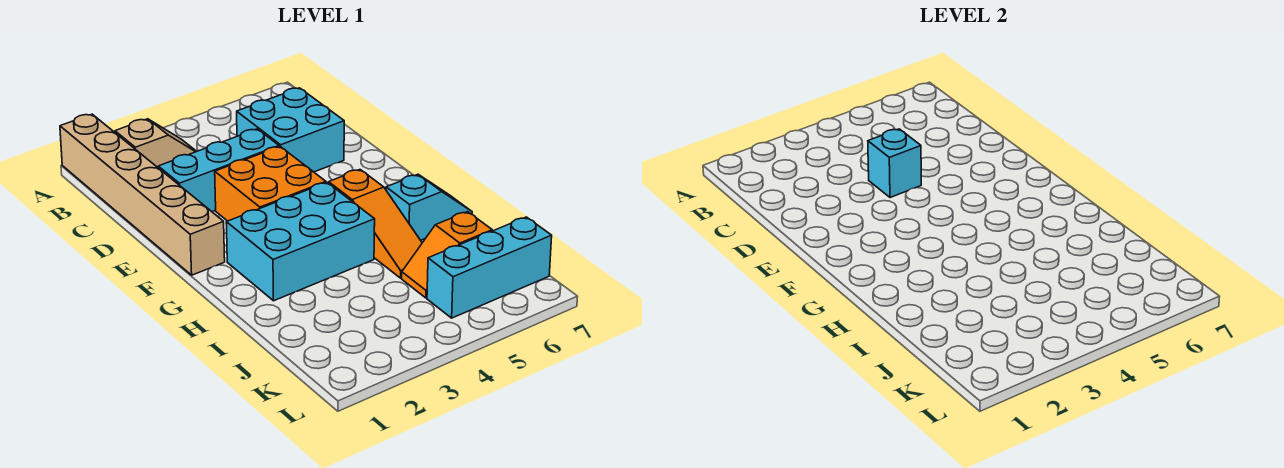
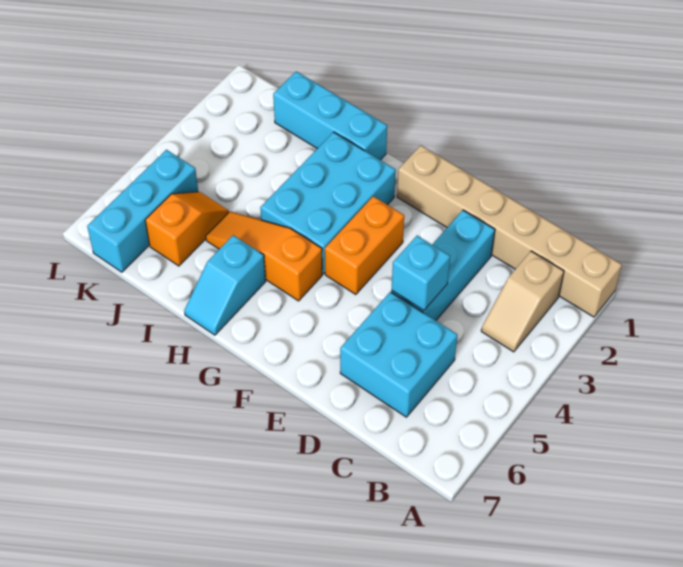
orange brick E3:F4 level 1 -> orange brick F3:F4 level 1
none -> cyan brick H1:J1 level 1

